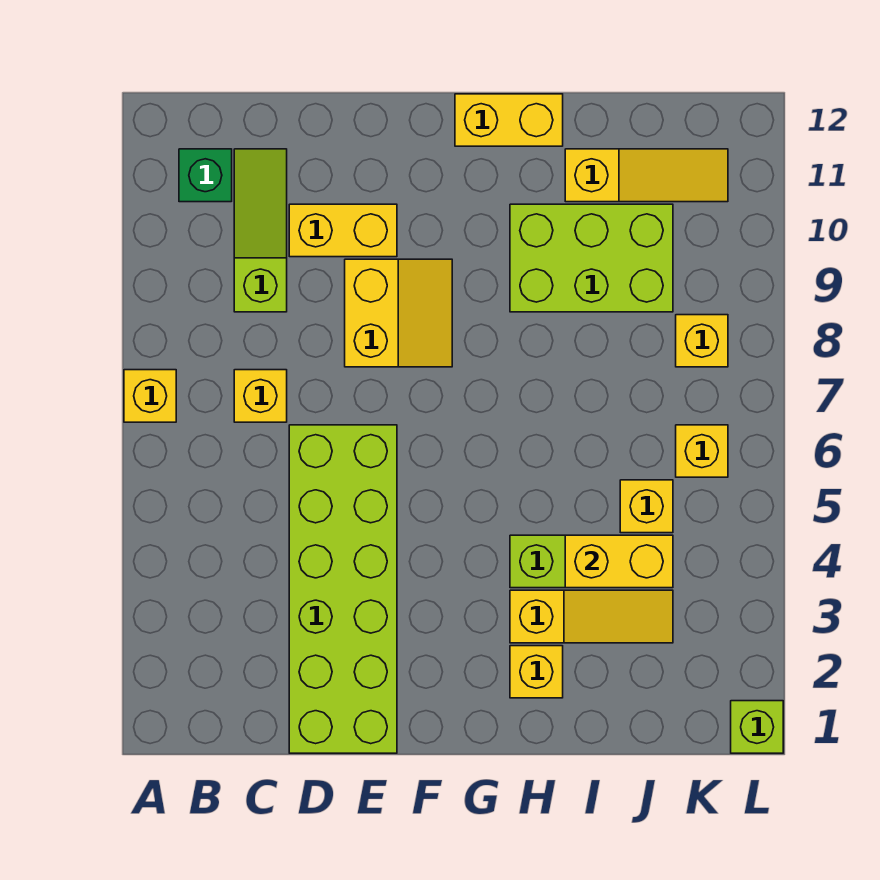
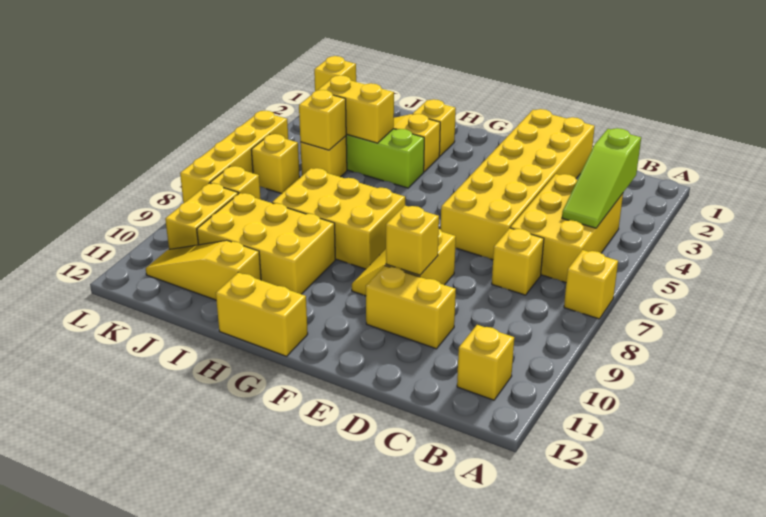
none -> yellow brick B4:C6 level 1
green brick B11 level 1 -> yellow brick B11 level 1
lime slope C9:C11 level 1 top 9 -> lime slope B3:B5 level 2 top 3
lime brick D1:E6 level 1 -> yellow brick D1:E6 level 1
none -> yellow brick E9 level 2
none -> yellow brick G7:I8 level 1
lime brick H9:J10 level 1 -> yellow brick H9:J10 level 1
none -> yellow brick J5 level 2
none -> yellow brick K9:K10 level 1
lime brick L1 level 1 -> yellow brick L1 level 1
none -> yellow brick L5:L8 level 1

